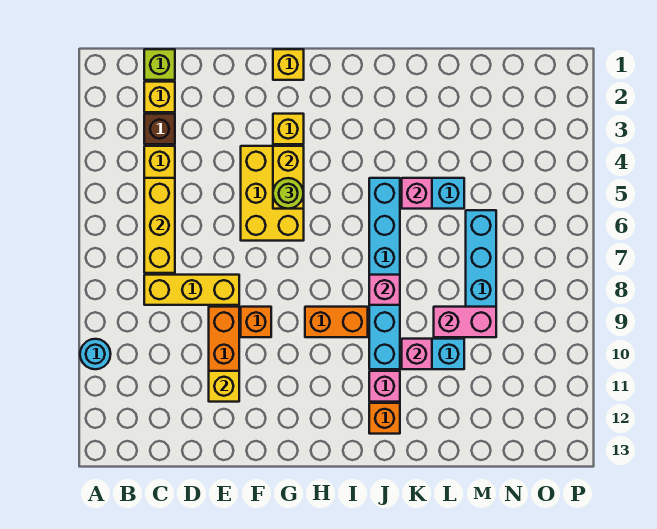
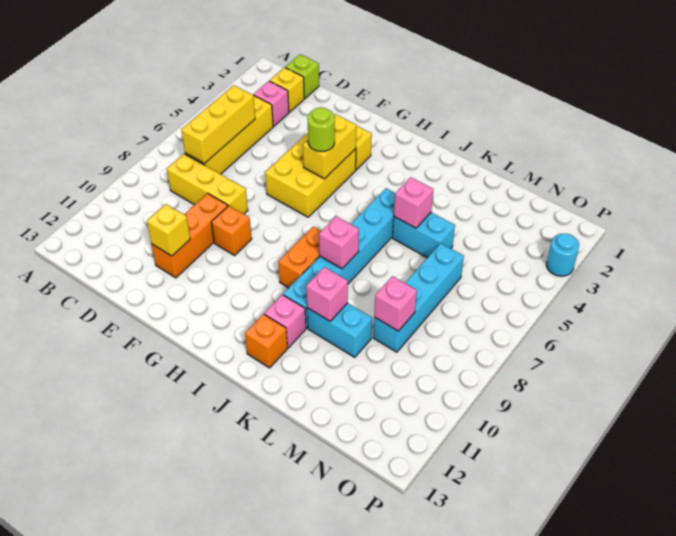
cyan round brick A10 level 1 -> cyan round brick P3 level 1
brown brick C3 level 1 -> pink brick C3 level 1
yellow brick G1 level 1 -> none
orange brick H9:I9 level 1 -> orange brick I8:I9 level 1
pink brick L9:M9 level 2 -> pink brick M9 level 2

